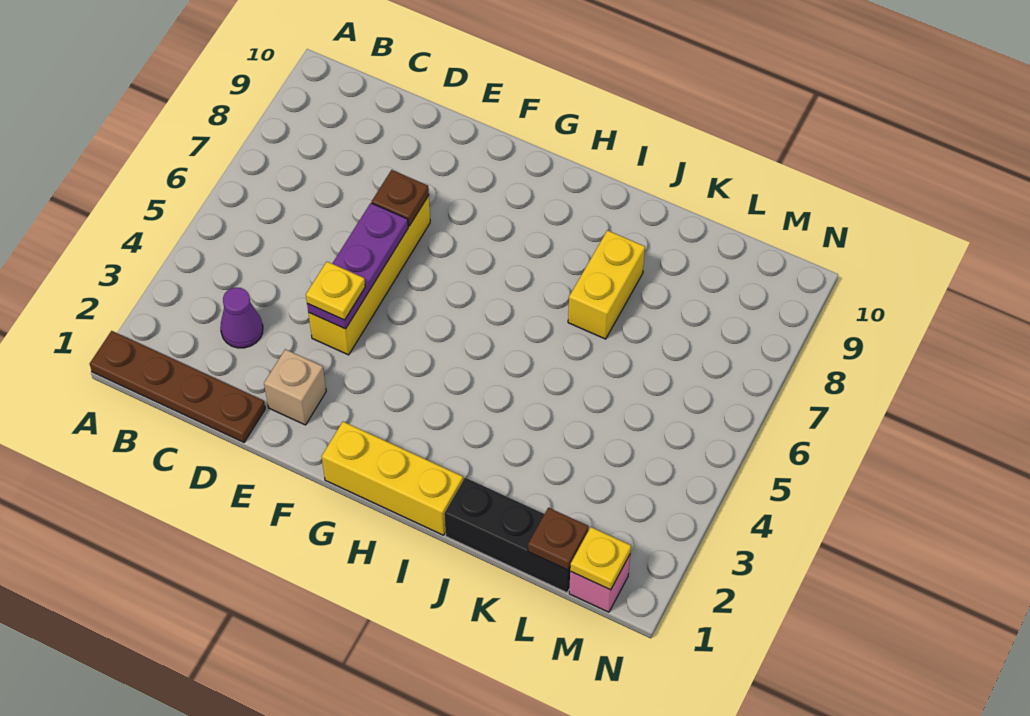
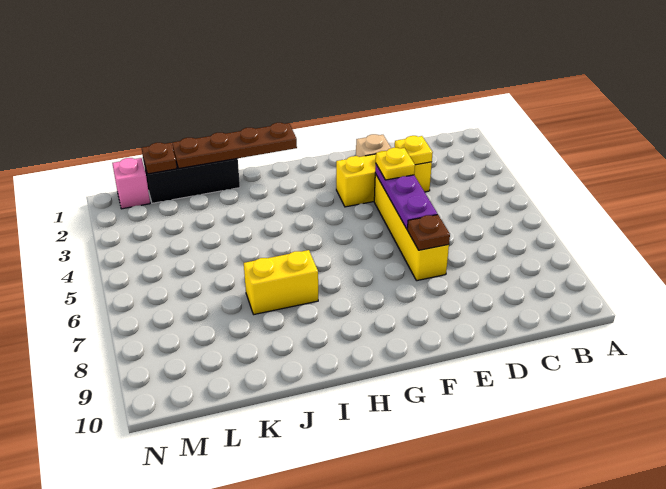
brown plate A1:D1 level 1 -> brown plate H1:K1 level 2
purple cone C3 level 1 -> none
yellow brick G1:I1 level 1 -> yellow brick D3:F3 level 1
yellow brick J7:J8 level 1 -> yellow brick I7:J7 level 1
yellow plate M1 level 2 -> yellow plate D3 level 2

